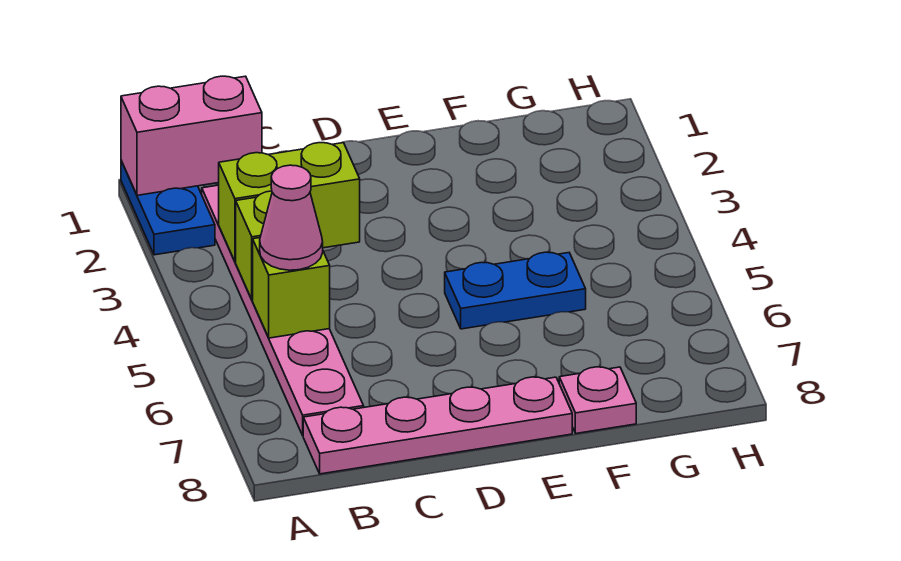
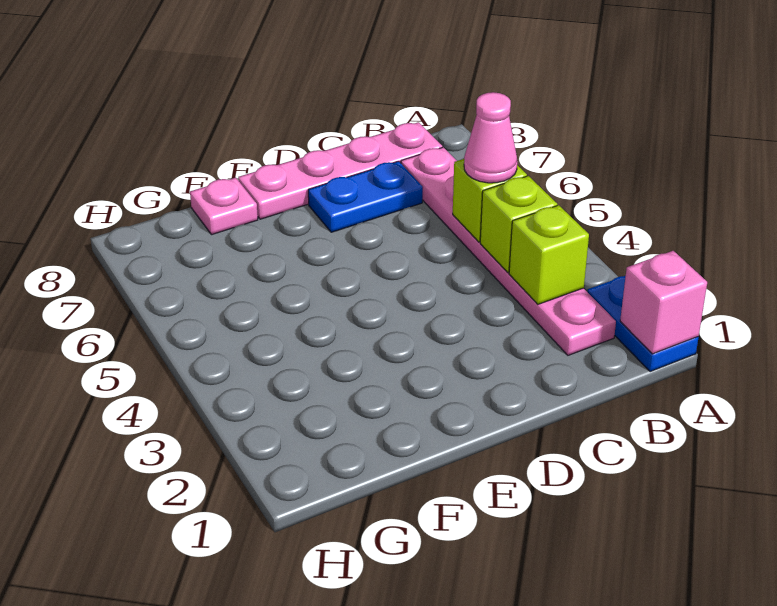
pink brick A1:B1 level 2 -> pink brick A1 level 2
lime brick B3:C3 level 2 -> lime brick B3 level 2
blue plate E5:F5 level 1 -> blue plate C7:D7 level 1

